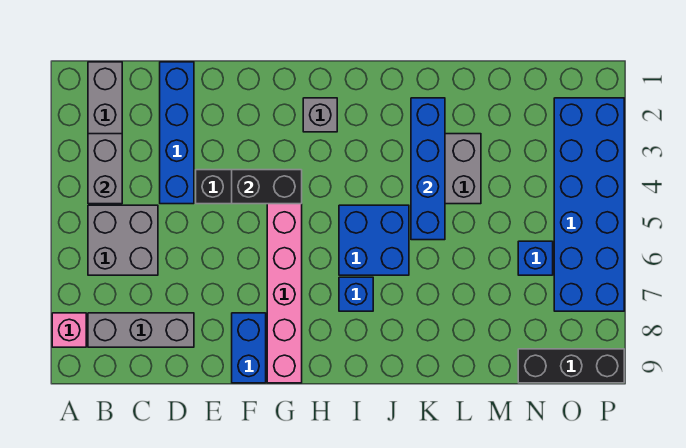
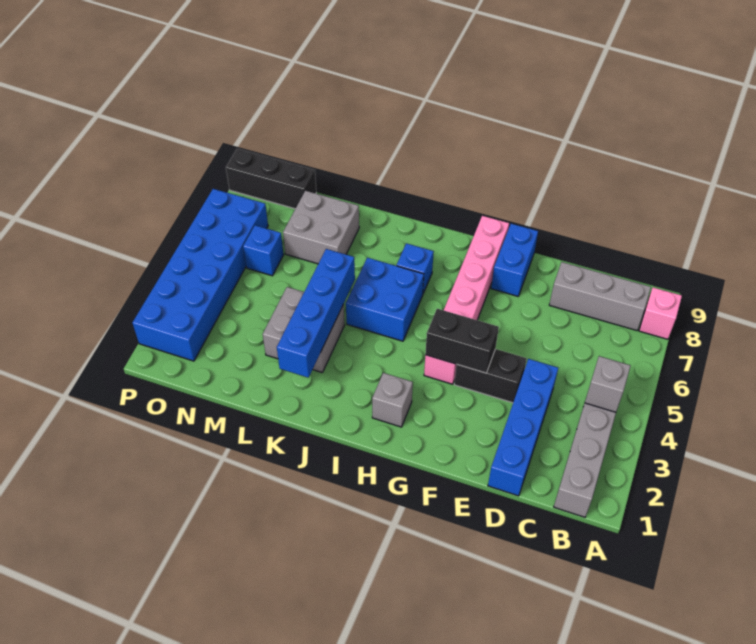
grey brick B3:B4 level 2 -> grey brick B4 level 2
grey brick B5:C6 level 1 -> grey brick L7:M8 level 1

